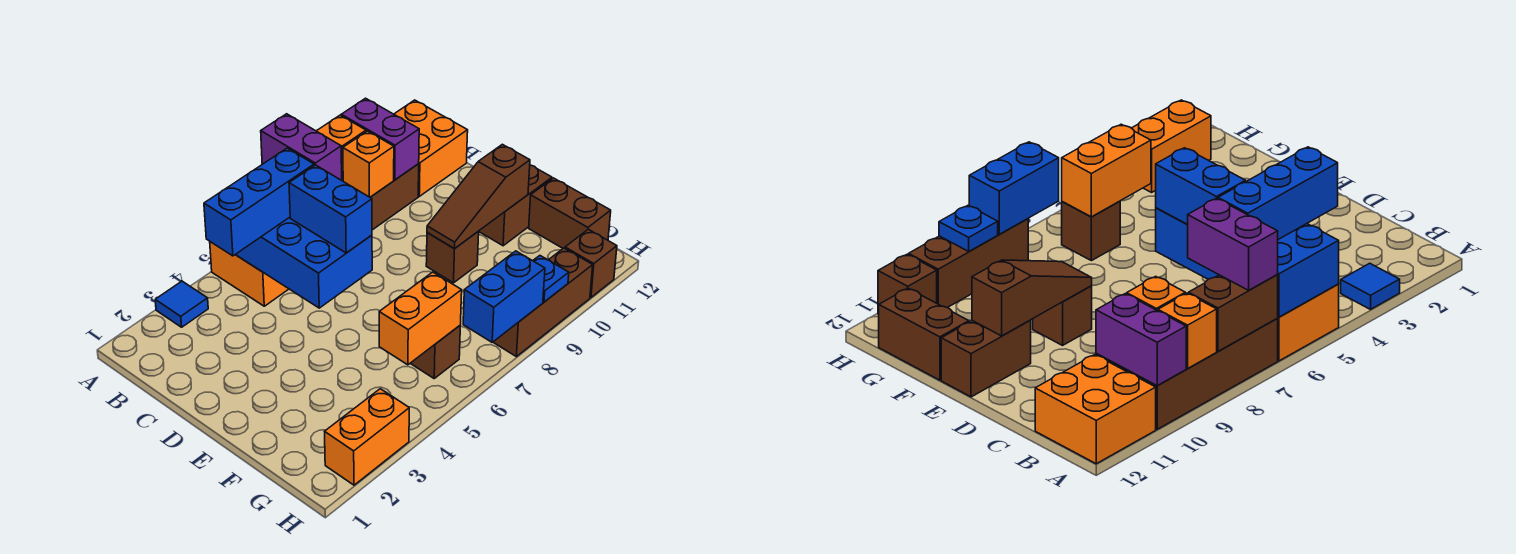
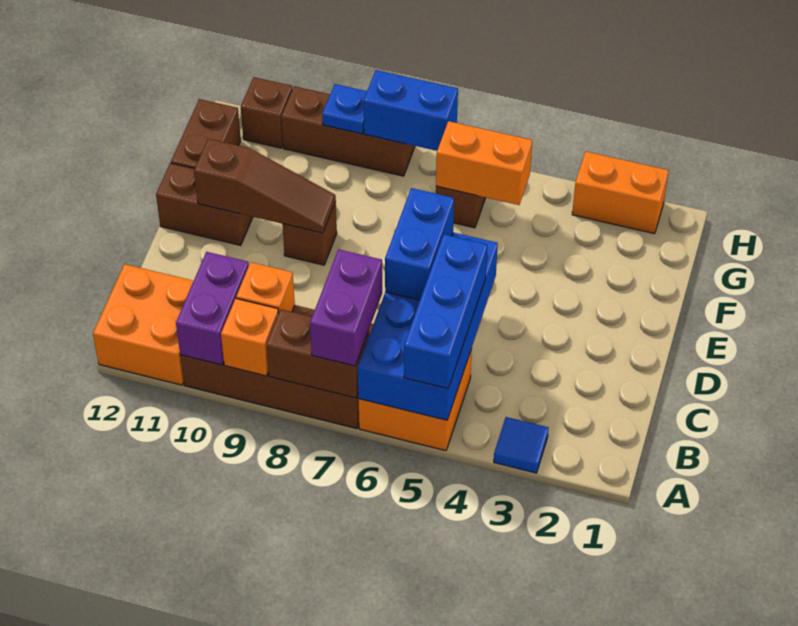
blue brick B4:B6 level 3 -> blue brick A5:C5 level 3

